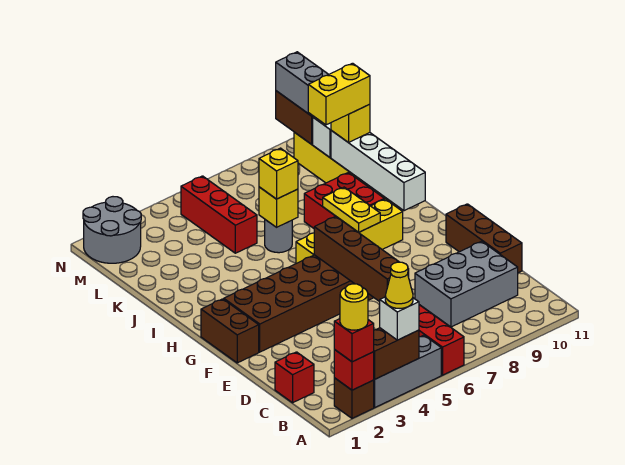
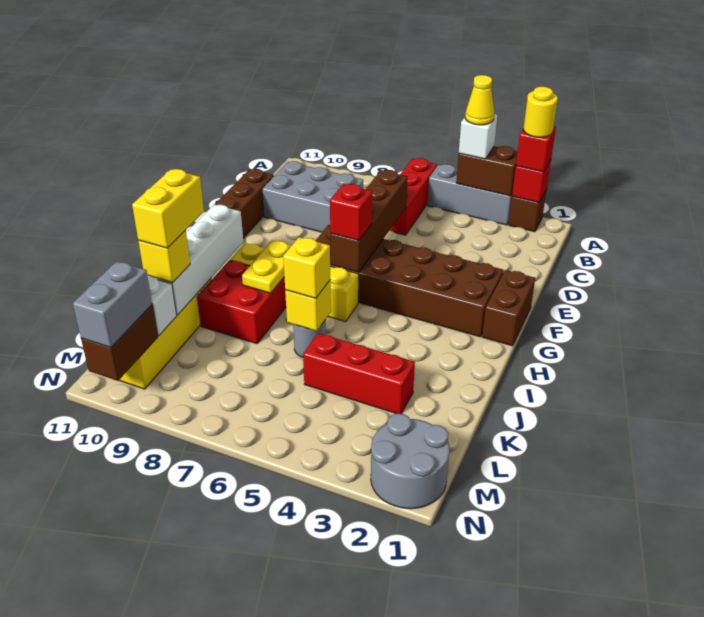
red brick C1 level 1 -> red brick G6 level 3
red brick K5:M5 level 1 -> red brick K3:K5 level 1
yellow brick K9:K10 level 4 -> yellow brick J10:K10 level 4

